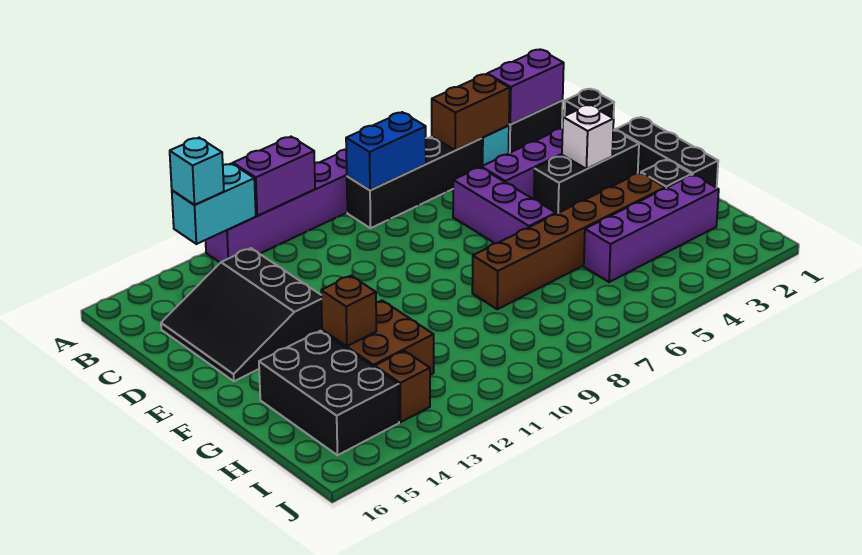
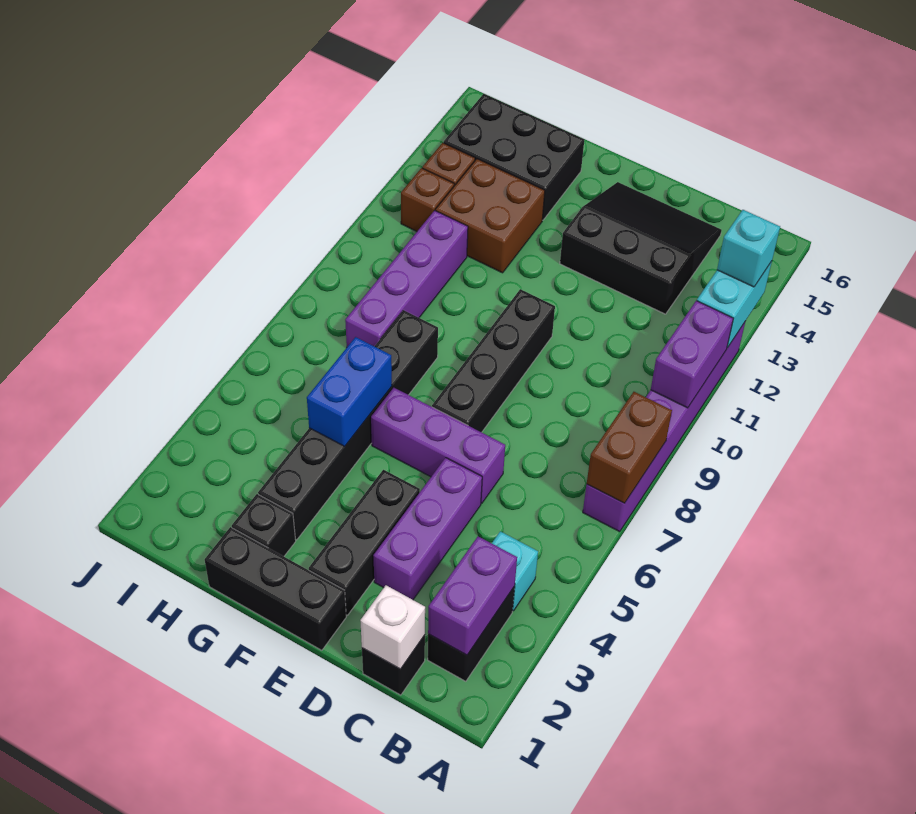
brown brick B4:B5 level 2 -> brown brick A7:A8 level 2
black brick B5:B8 level 1 -> black brick E7:E10 level 1
blue brick B7:B8 level 2 -> blue brick G5:G6 level 2
white brick E3 level 2 -> white brick C1 level 2
brown brick G3:G8 level 1 -> black brick G3:G8 level 1
brown brick G13 level 2 -> brown brick I12 level 1
purple brick H2:H5 level 1 -> purple brick H8:H11 level 1

